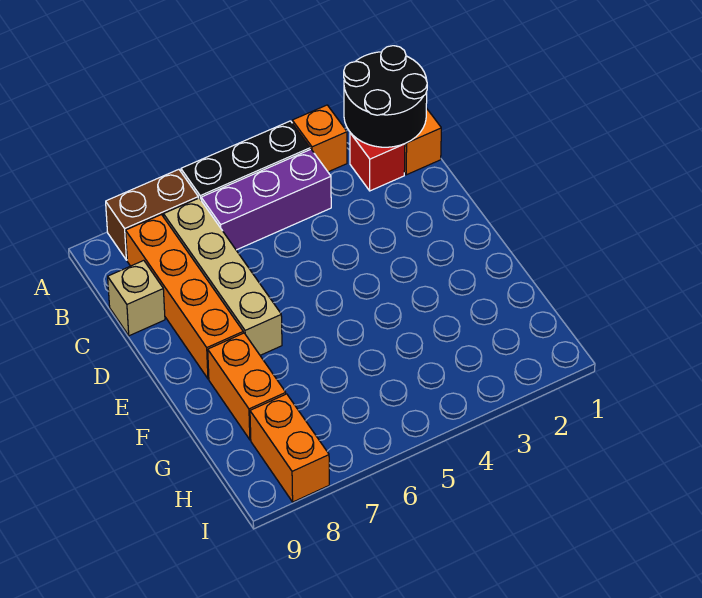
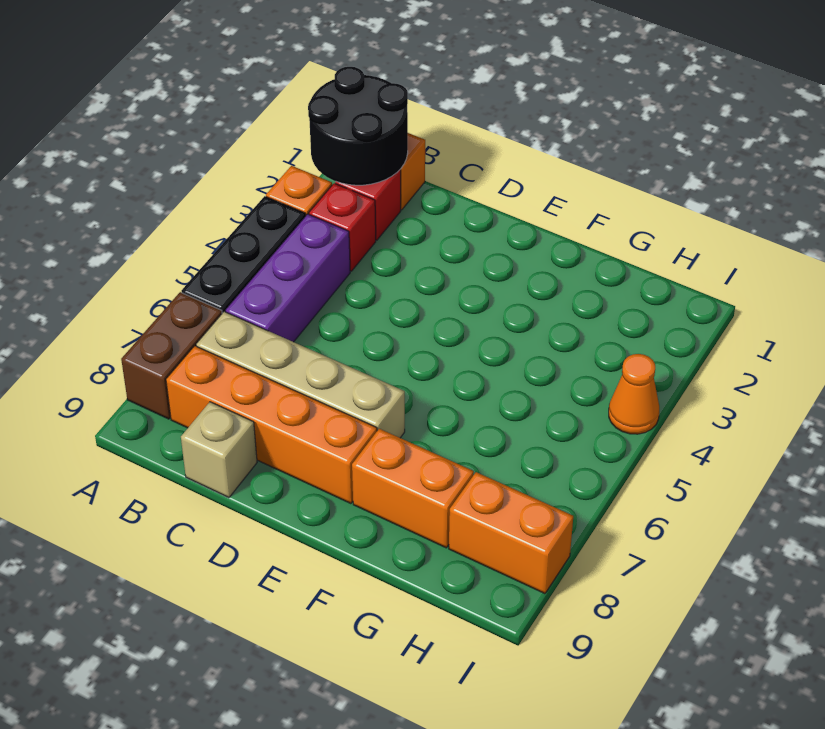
none -> red brick B3 level 1
none -> orange cone I4 level 1

